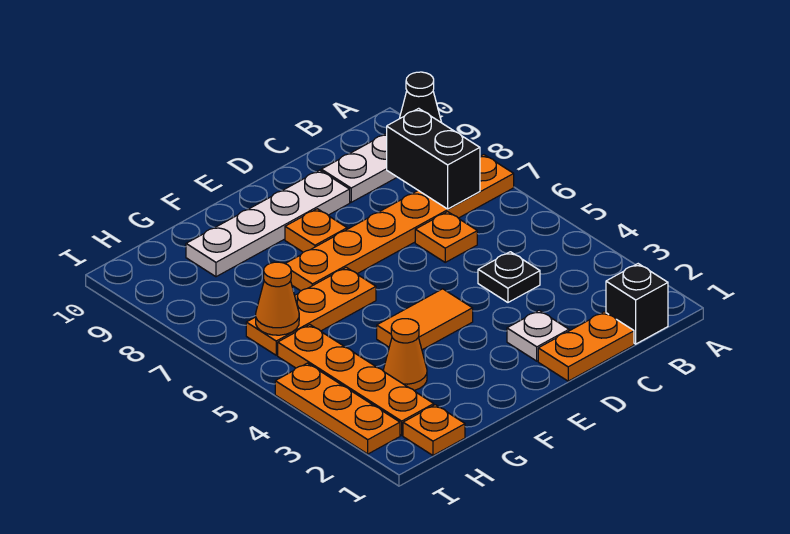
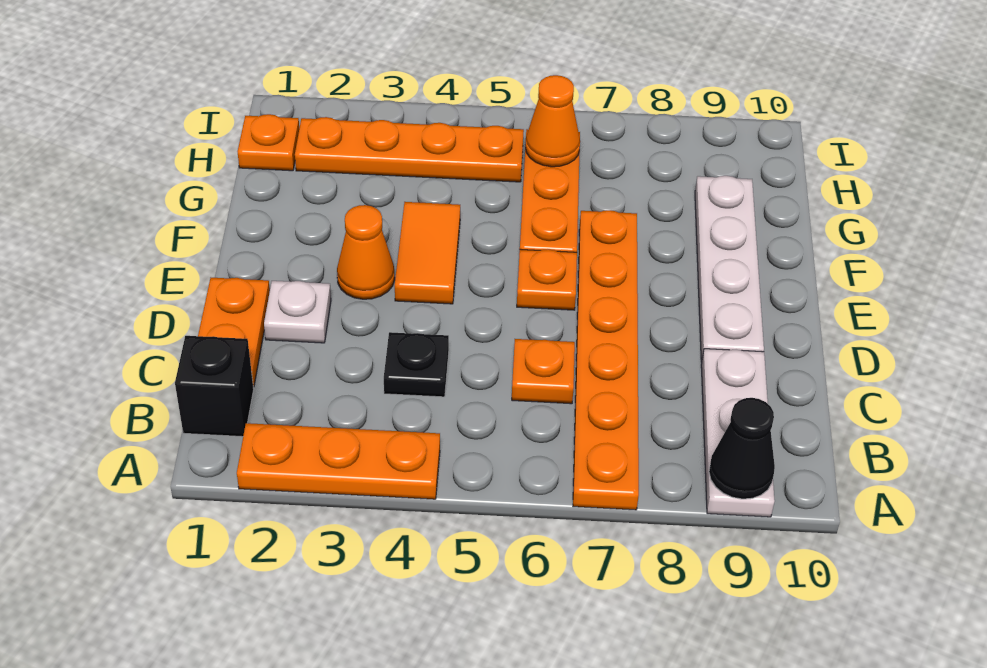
black brick B7:B8 level 2 -> none
orange plate E8 level 1 -> orange plate E6 level 1
orange cone G3 level 1 -> orange cone E3 level 1
orange plate I2:I4 level 1 -> orange plate A2:A4 level 1

